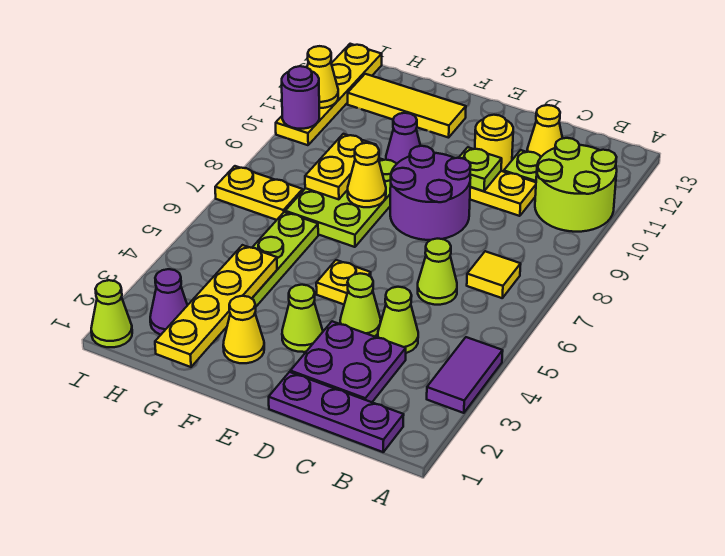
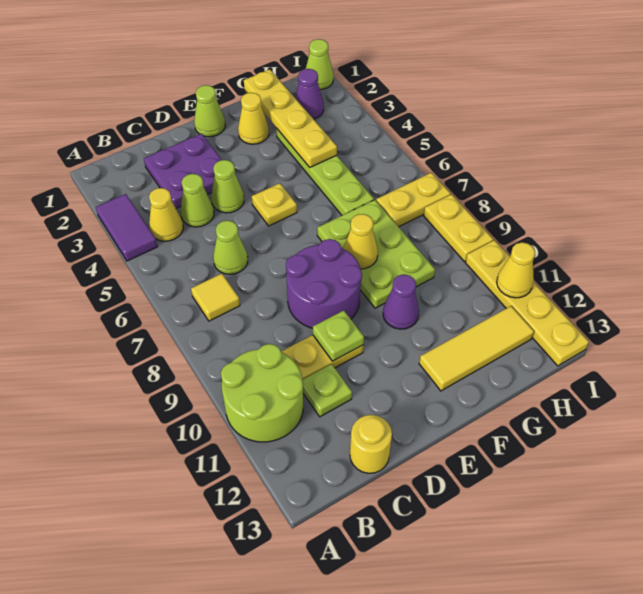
purple plate B1:D1 level 1 -> none
yellow cone C12 level 1 -> yellow cone B4 level 1
yellow round brick D11 level 1 -> yellow round brick C13 level 1
lime cone E3 level 1 -> lime cone E1 level 1
yellow plate G8:G9 level 2 -> yellow plate I8:I9 level 1
purple round brick I10 level 2 -> none

